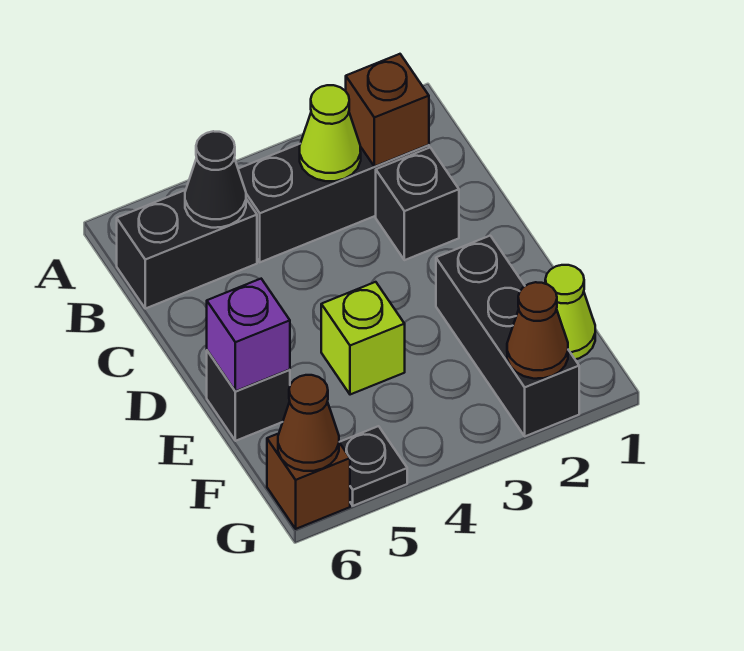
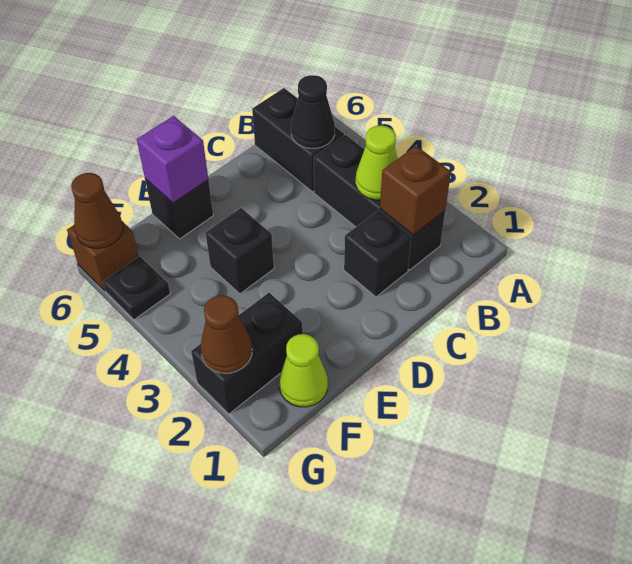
black brick E2:G2 level 1 -> black brick F2:G2 level 1
lime brick E4 level 1 -> black brick E4 level 1

